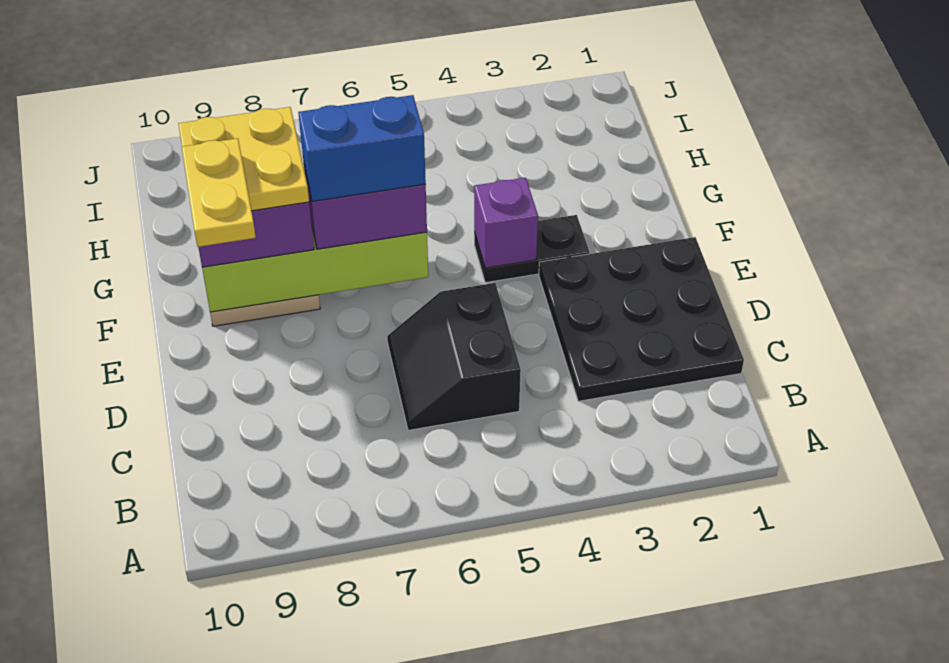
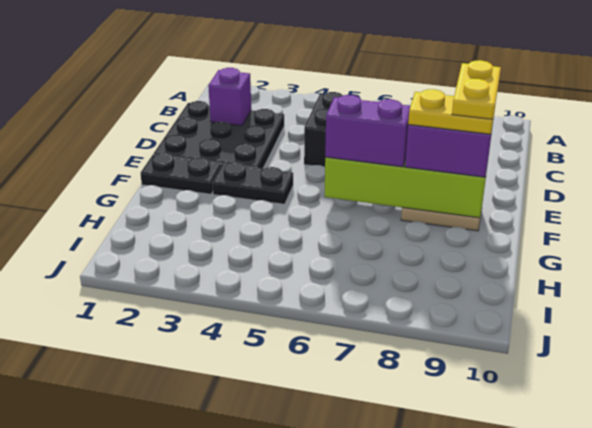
none -> black plate F1:F2 level 1
purple brick F4 level 2 -> purple brick C2 level 2
blue brick F6:F7 level 4 -> none
yellow plate F8:G9 level 4 -> yellow plate F8:F9 level 4

